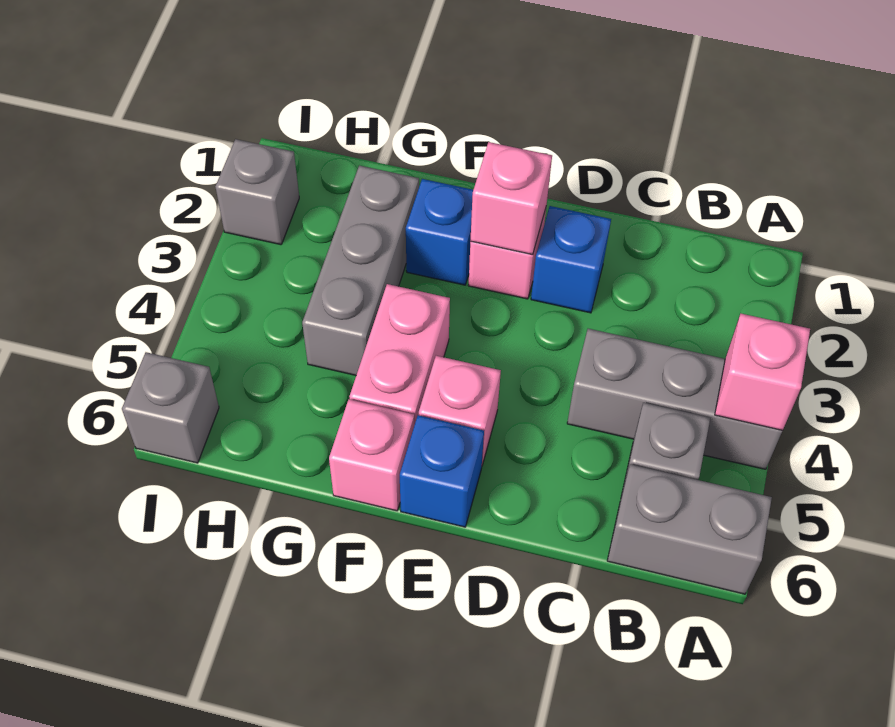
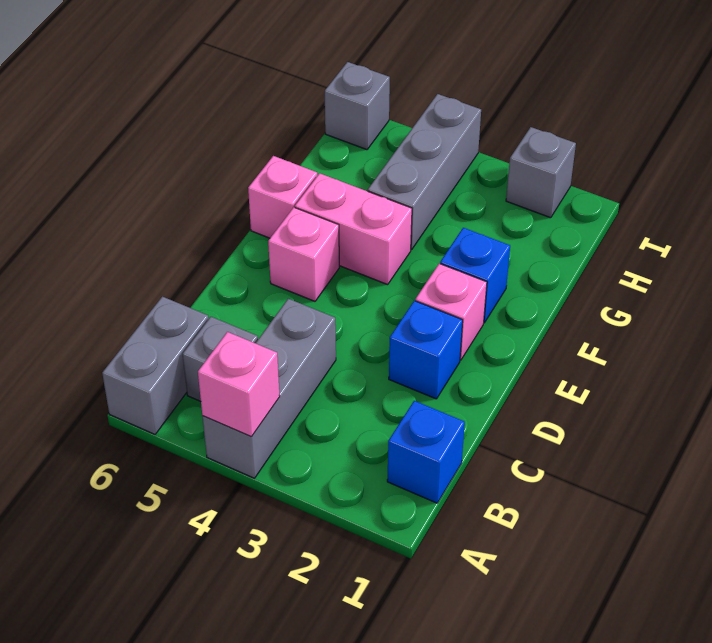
pink brick E2 level 2 -> none
blue brick E6 level 1 -> blue brick B1 level 1
grey brick G2:G4 level 1 -> grey brick G4:I4 level 1

